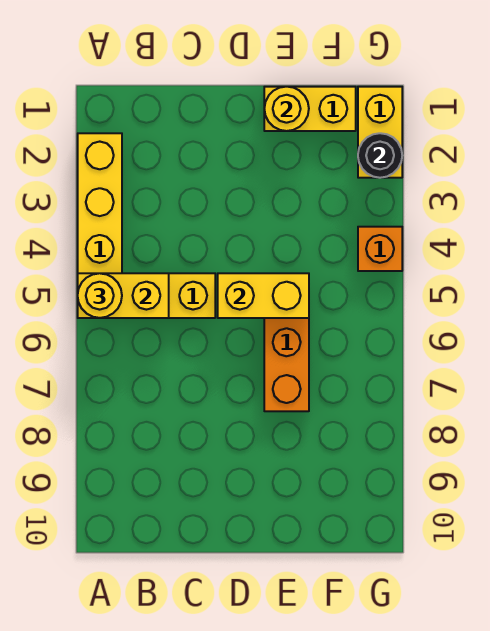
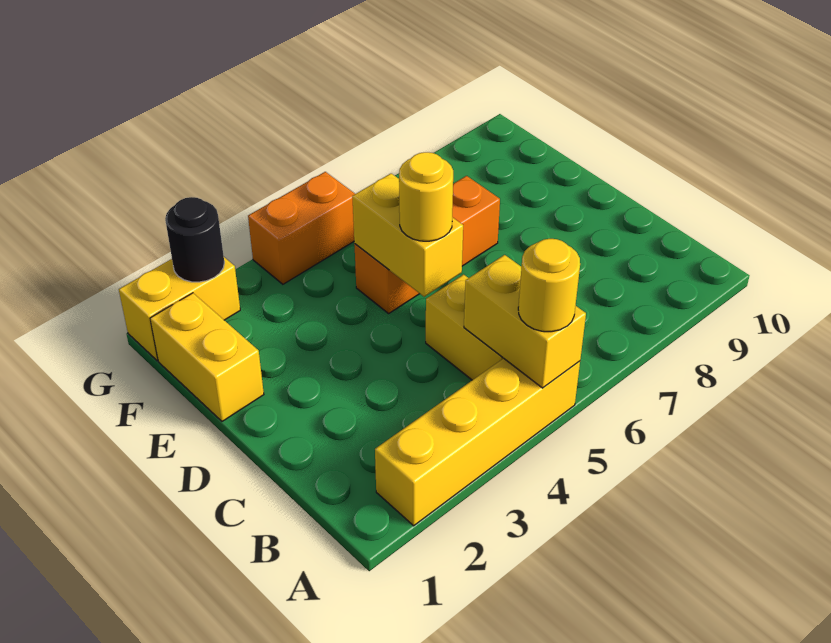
yellow round brick E1 level 2 -> yellow round brick D5 level 3
orange brick G4 level 1 -> orange brick G4:G5 level 1

